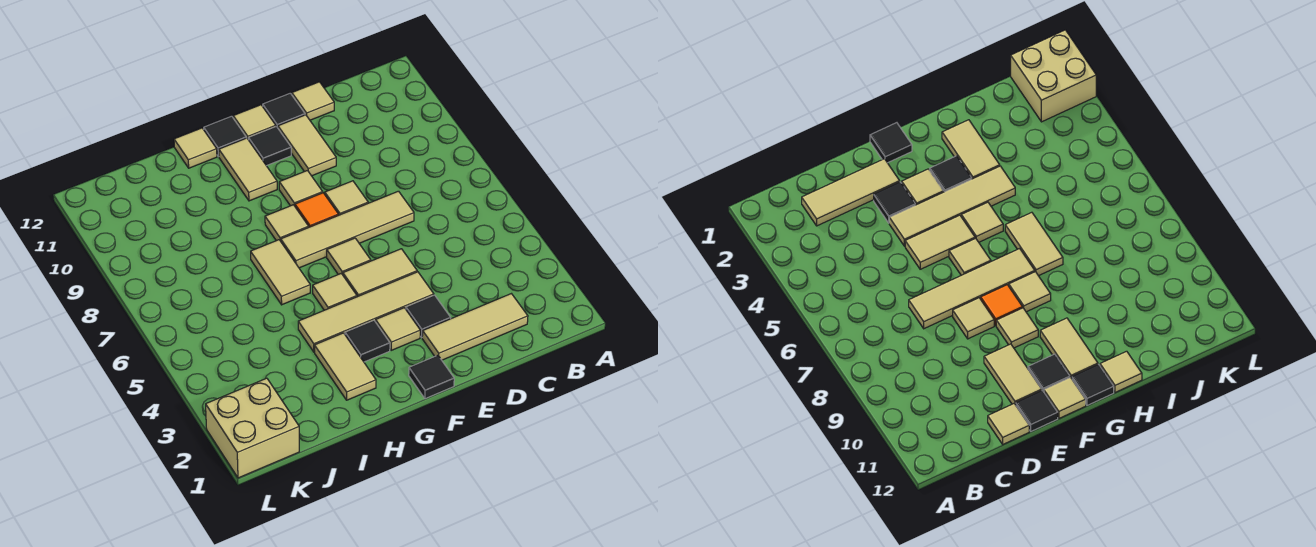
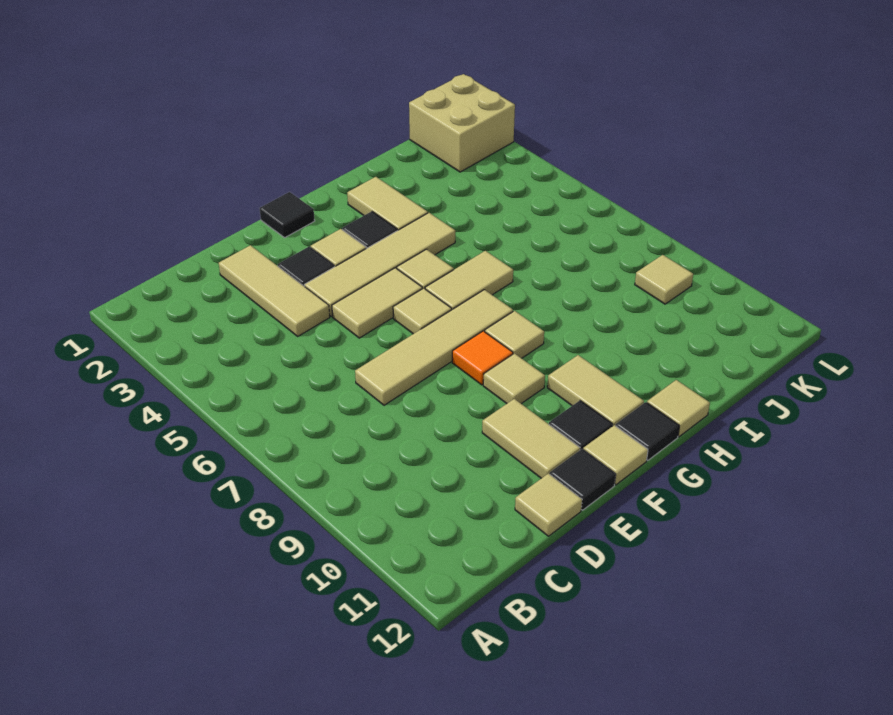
tan tile C2:E2 level 1 -> tan tile D2:D4 level 1
tan tile E8 level 1 -> tan tile K9 level 1
tan tile H6:H7 level 1 -> tan tile G6:H6 level 1

